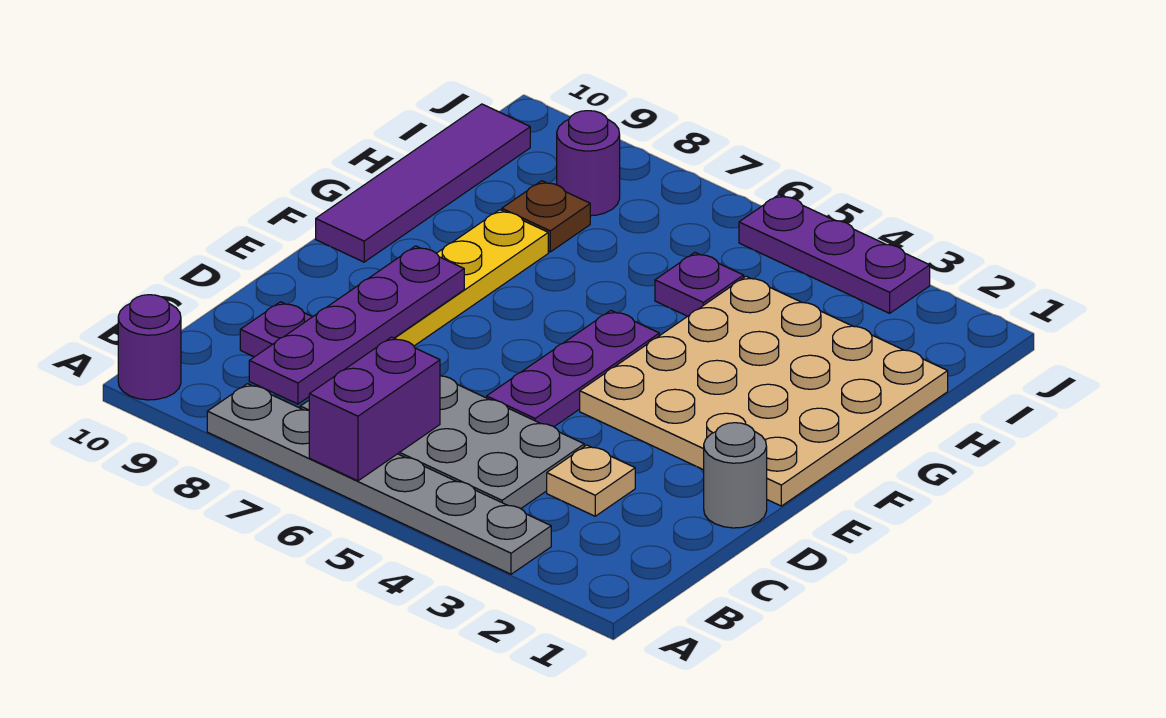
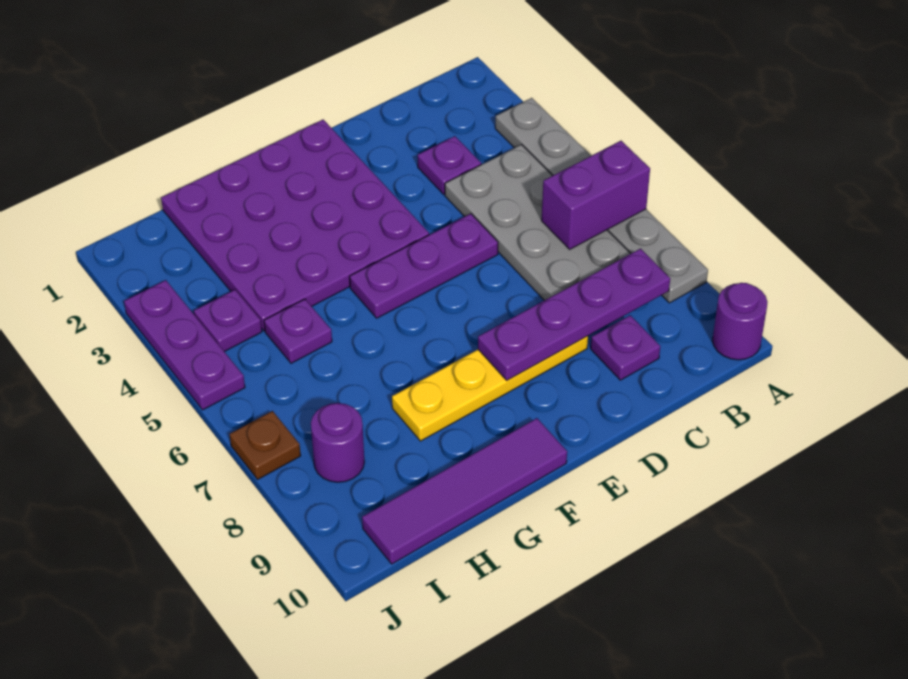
tan plate C3 level 1 -> purple plate C3 level 1
grey round brick D1 level 1 -> none
tan plate E1:H4 level 1 -> purple plate E1:H4 level 1
brown plate H8 level 1 -> brown plate J7 level 1
none -> purple plate I4 level 1

